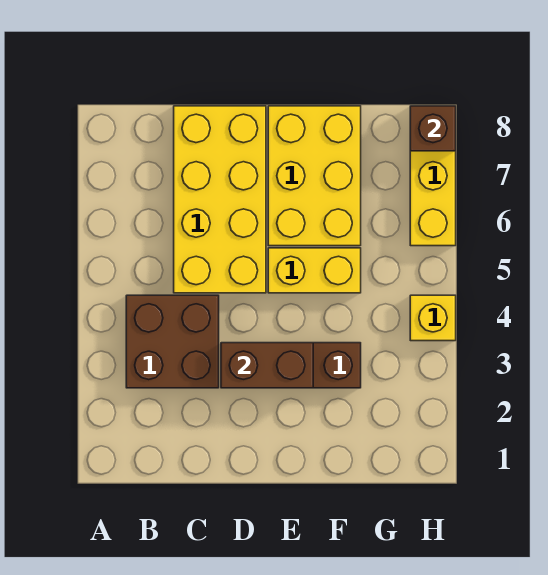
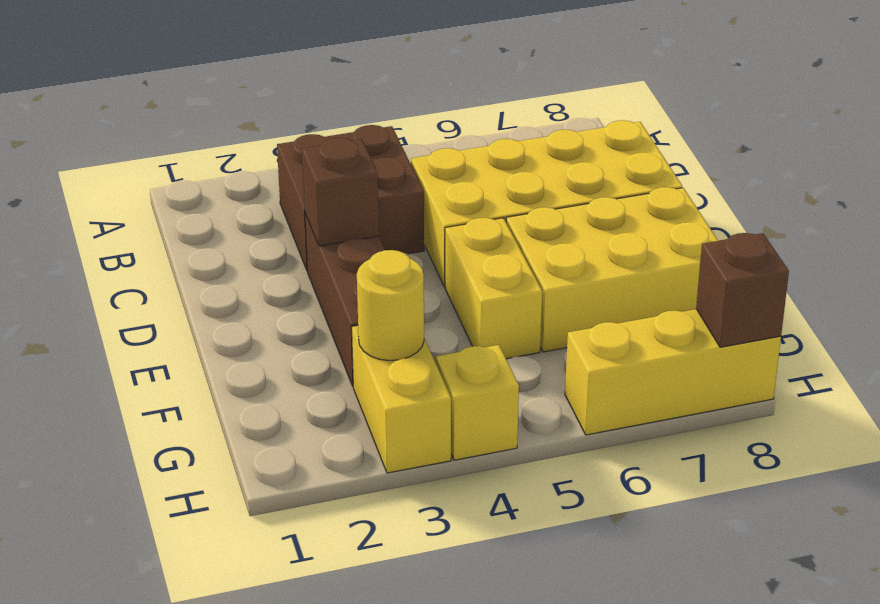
brown brick D3:E3 level 2 -> brown brick D3 level 2
none -> yellow brick G3:H3 level 1
none -> yellow round brick G3 level 2

